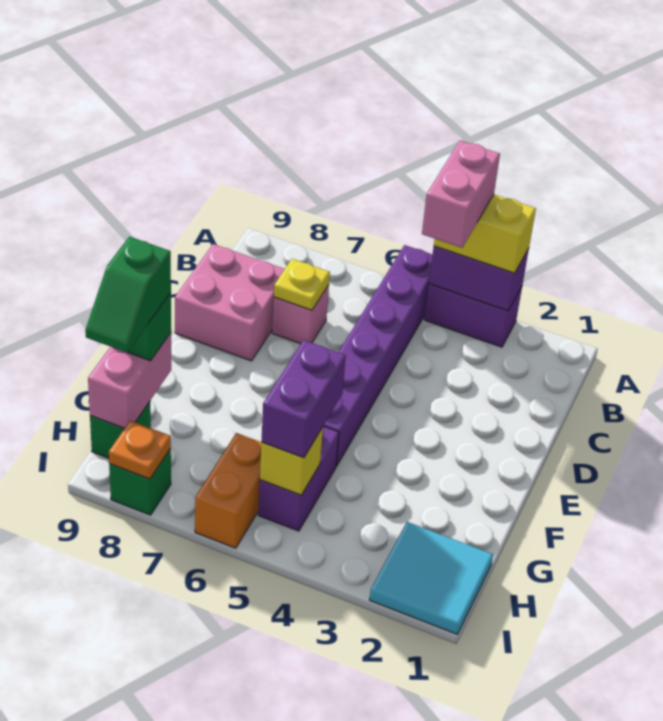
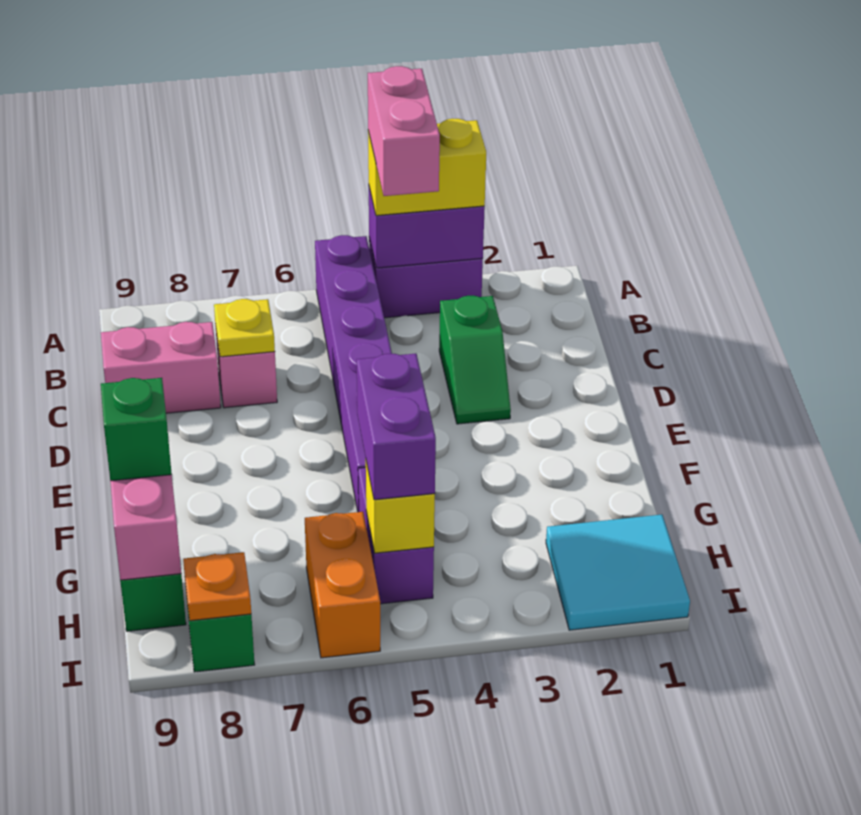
pink brick C8:D9 level 1 -> pink brick C8:C9 level 1
green slope G9:H9 level 4 top G -> green slope C3:D3 level 1 top C

